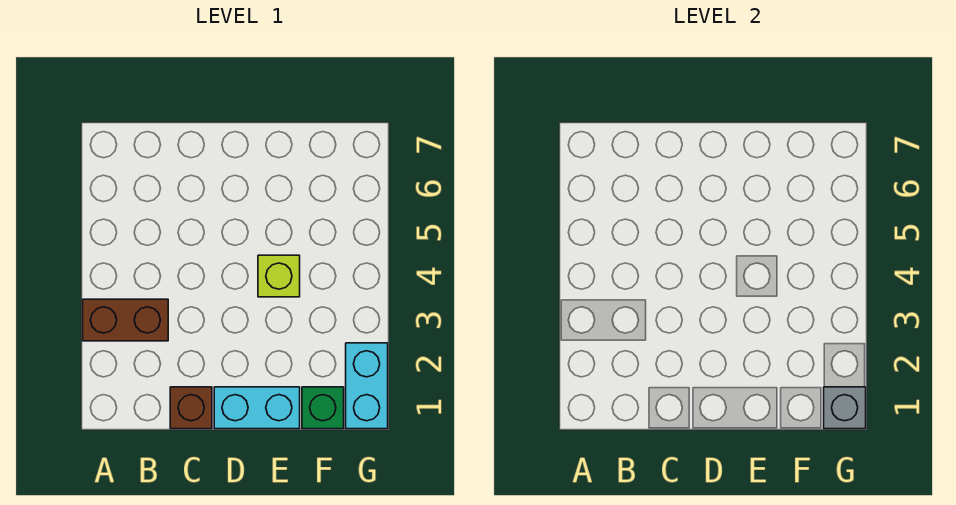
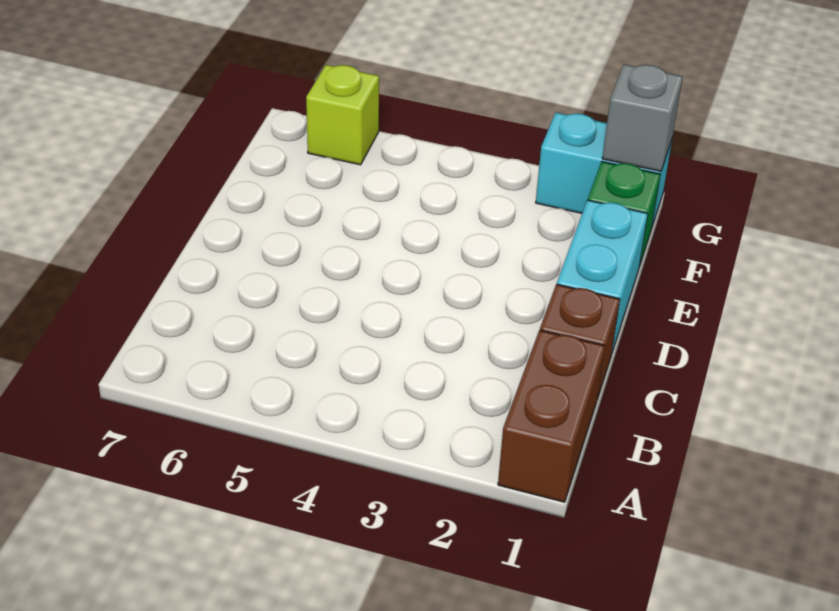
brown brick A3:B3 level 1 -> brown brick A1:B1 level 1
lime brick E4 level 1 -> lime brick G6 level 1

